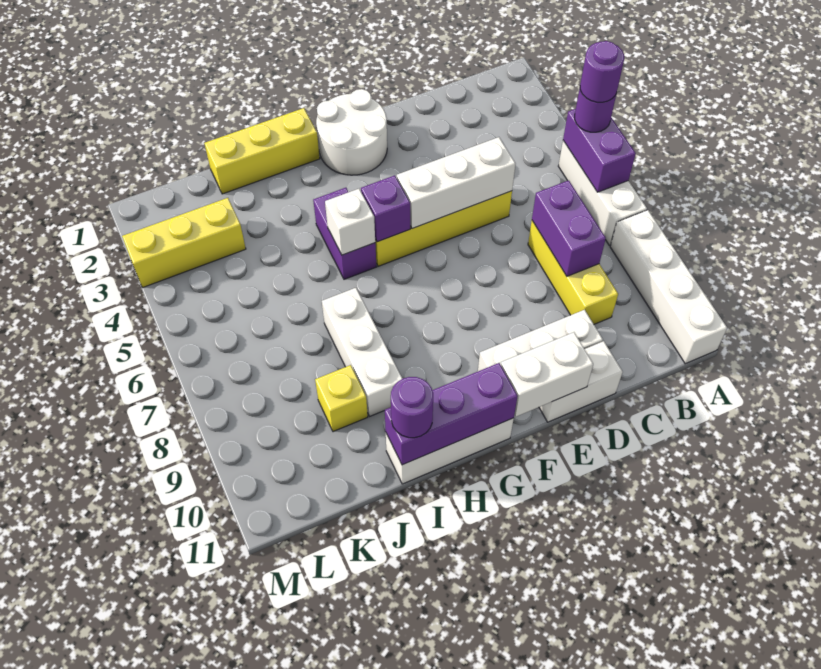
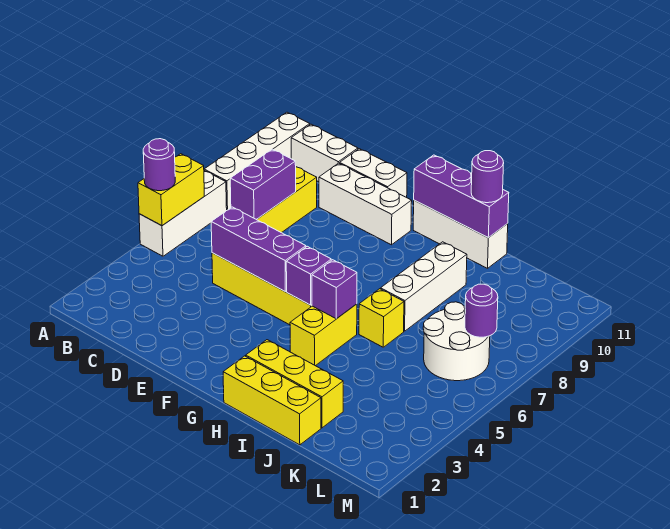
purple brick A5:A6 level 2 -> yellow brick A5:A6 level 2
purple round brick A5 level 4 -> purple round brick L7 level 2
white brick D5:F5 level 2 -> purple brick D5:F5 level 2
white brick E11:F11 level 2 -> white brick B11:C11 level 1
white round brick F1:G2 level 1 -> white round brick K6:L7 level 1
purple brick H4:H5 level 1 -> yellow brick H4:H5 level 1
white brick H5 level 2 -> purple brick H5 level 2
yellow brick J9 level 1 -> yellow brick I6 level 1
yellow brick K3:M3 level 1 -> yellow brick H2:J2 level 1

